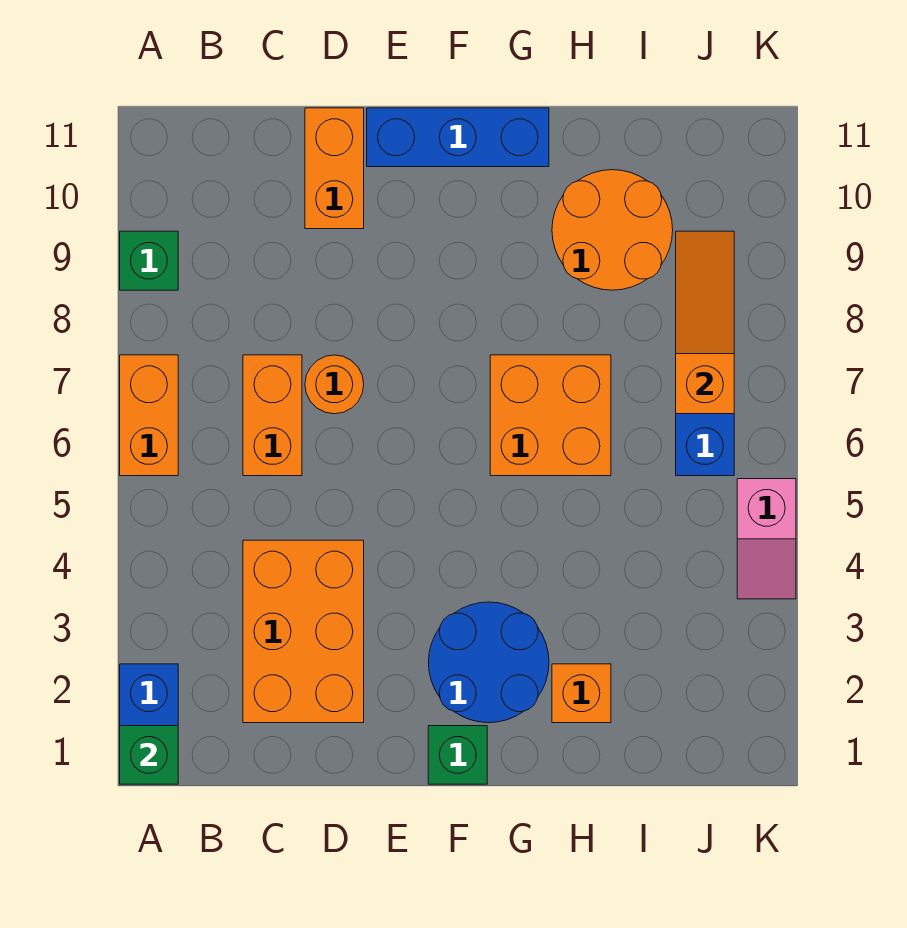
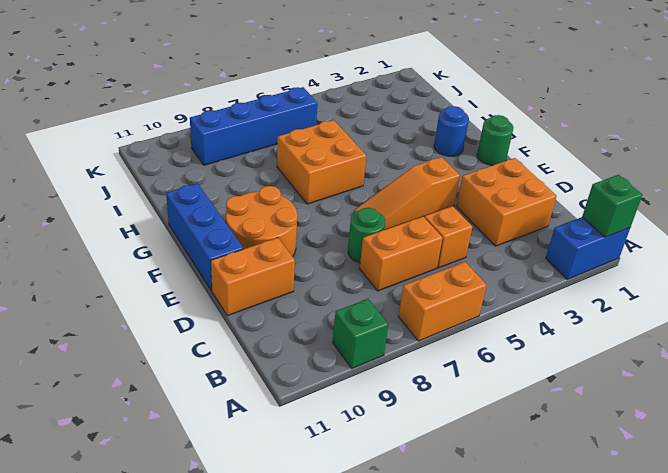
orange brick C2:D4 level 1 -> orange brick C2:D3 level 1
orange round brick D7 level 1 -> green round brick D7 level 1
green brick F1 level 1 -> green round brick F1 level 1
blue round brick F2:G3 level 1 -> blue round brick G2 level 1
orange brick H2 level 1 -> orange brick C5 level 1
orange round brick H9:I10 level 1 -> orange round brick E9:F10 level 1
orange slope J7:J9 level 2 top 7 -> orange slope E4:E6 level 1 top 4
pink slope K4:K5 level 1 top 5 -> none

